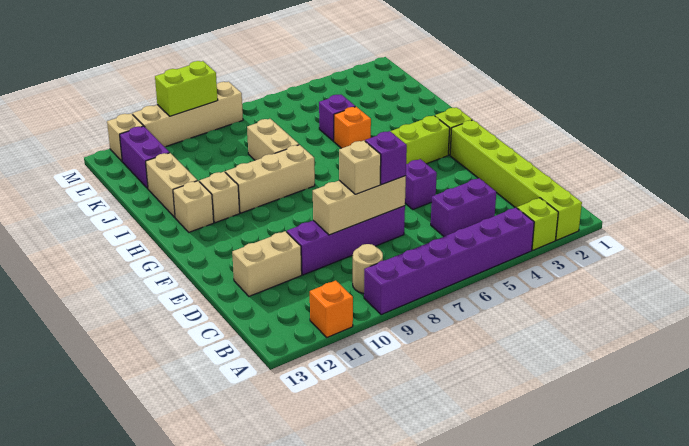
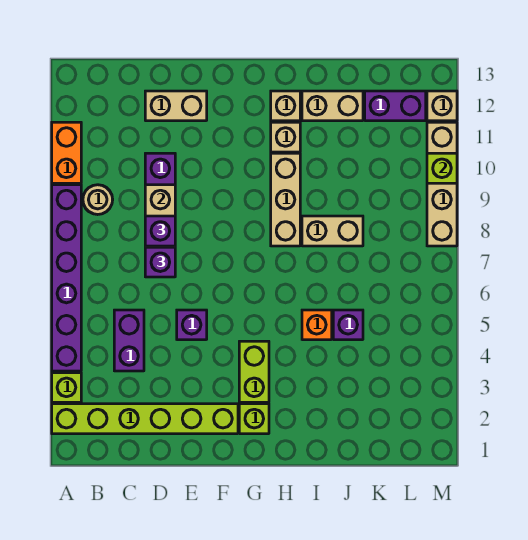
orange brick A11 level 1 -> orange brick A10:A11 level 1
tan brick D8 level 3 -> purple brick D8 level 3
tan brick D11:D12 level 1 -> tan brick D12:E12 level 1
lime brick M9:M10 level 2 -> lime brick M10 level 2

